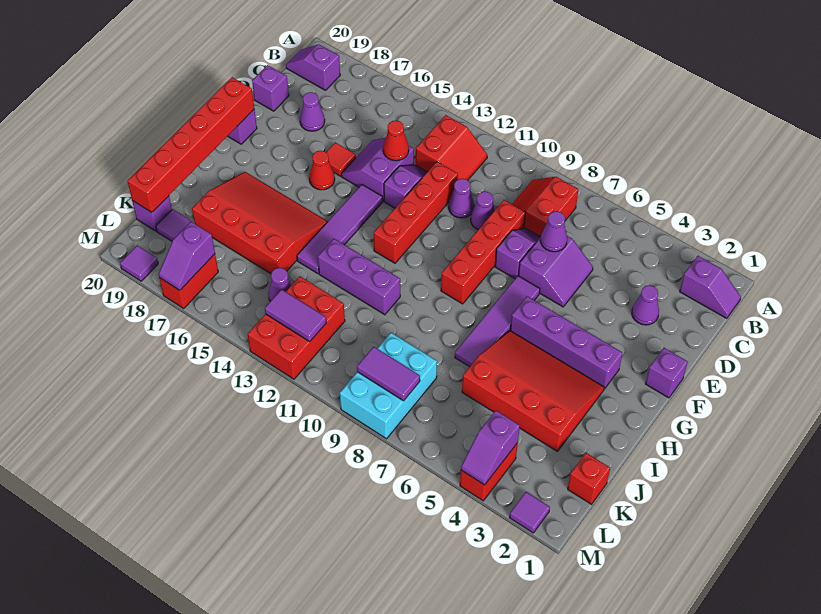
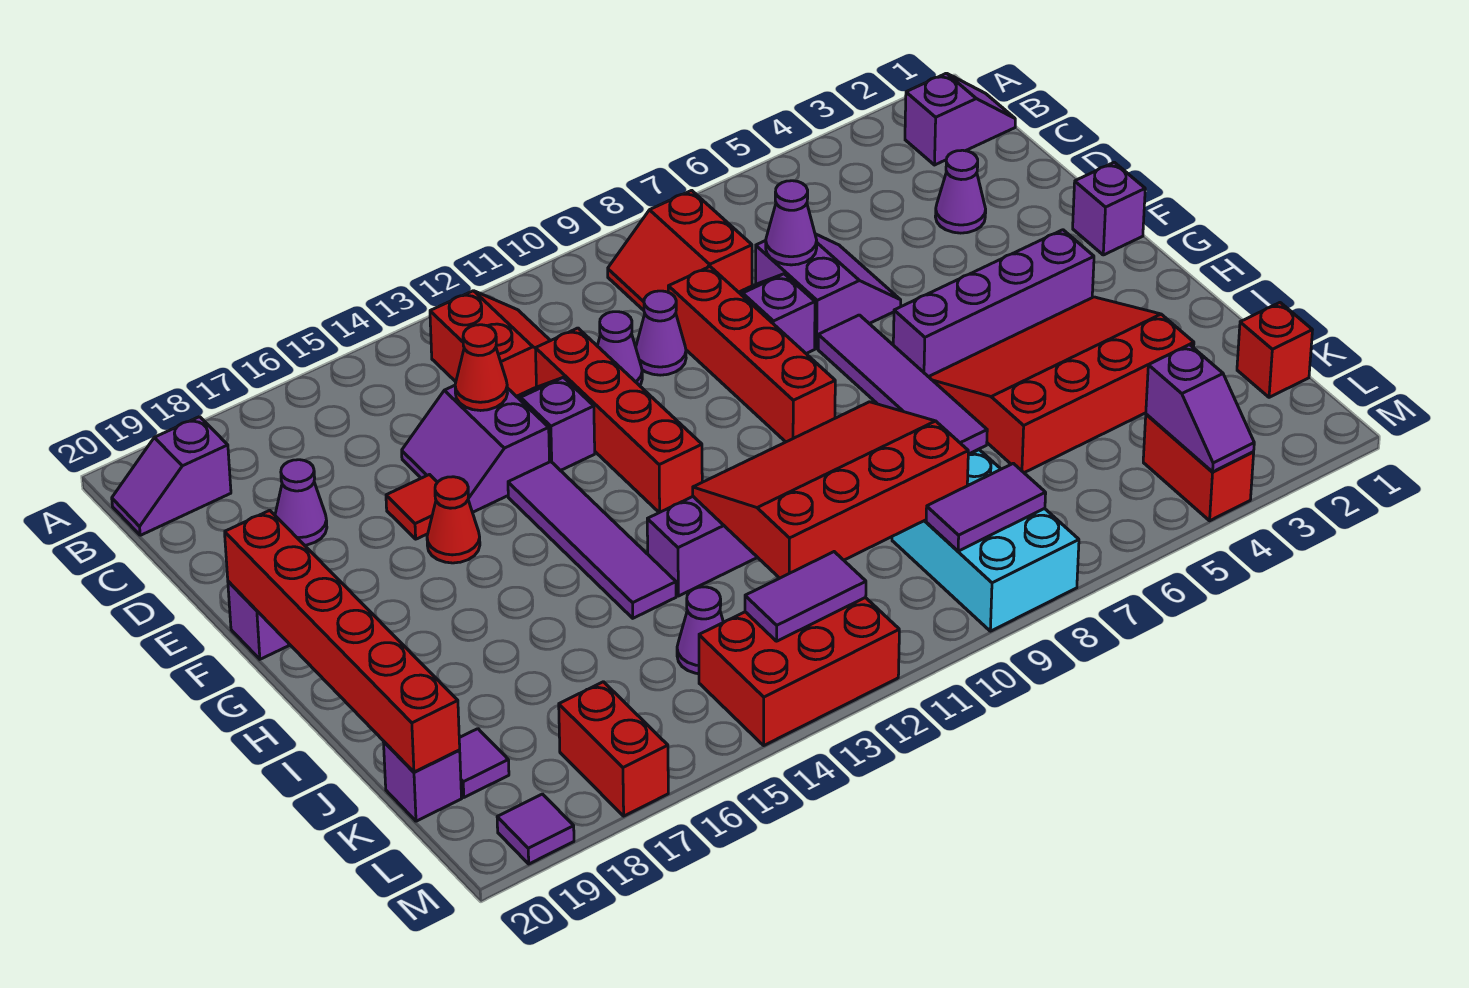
purple brick D20 level 1 -> none
red slope H15:J18 level 1 top J -> red slope I9:K12 level 2 top K
red brick K12:M13 level 1 -> red brick L12:M14 level 1
purple slope L17:M17 level 2 top L -> none
purple tile M2 level 1 -> none

